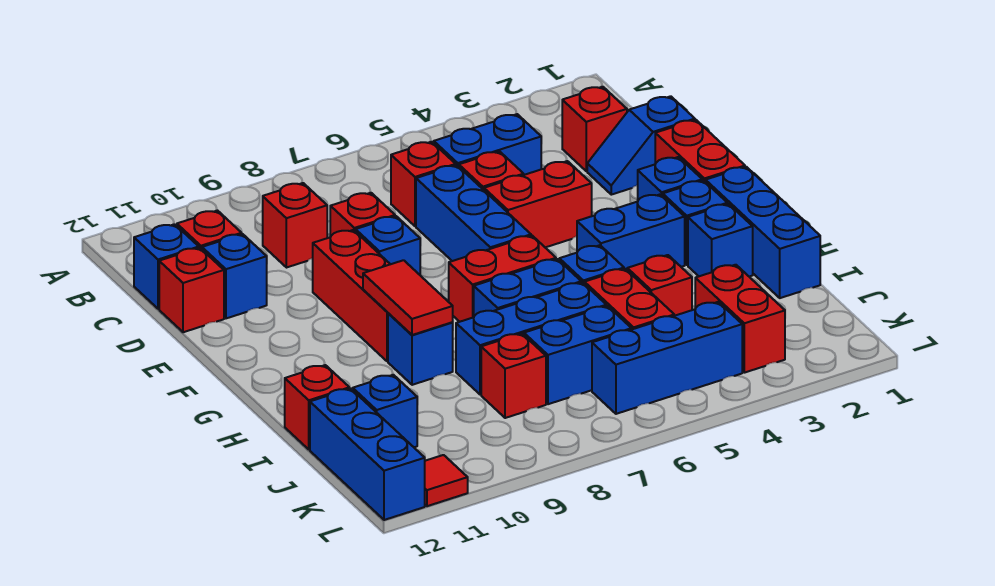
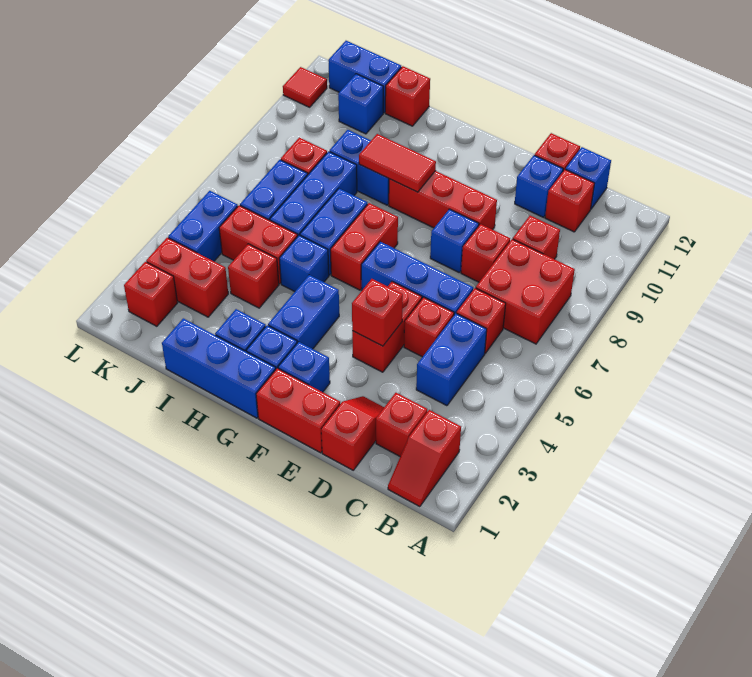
none -> red slope B1:B2 level 1 top 2
none -> red brick B7:C8 level 1
blue slope D1:D2 level 1 top 1 -> red slope D1:D2 level 1 top 1
none -> red brick E4 level 2
blue brick H9 level 1 -> blue brick H9:I9 level 1
blue brick J12:L12 level 1 -> blue brick J12:K12 level 1
none -> red brick K2 level 1
blue brick K4:K6 level 1 -> blue brick K4:K5 level 1

